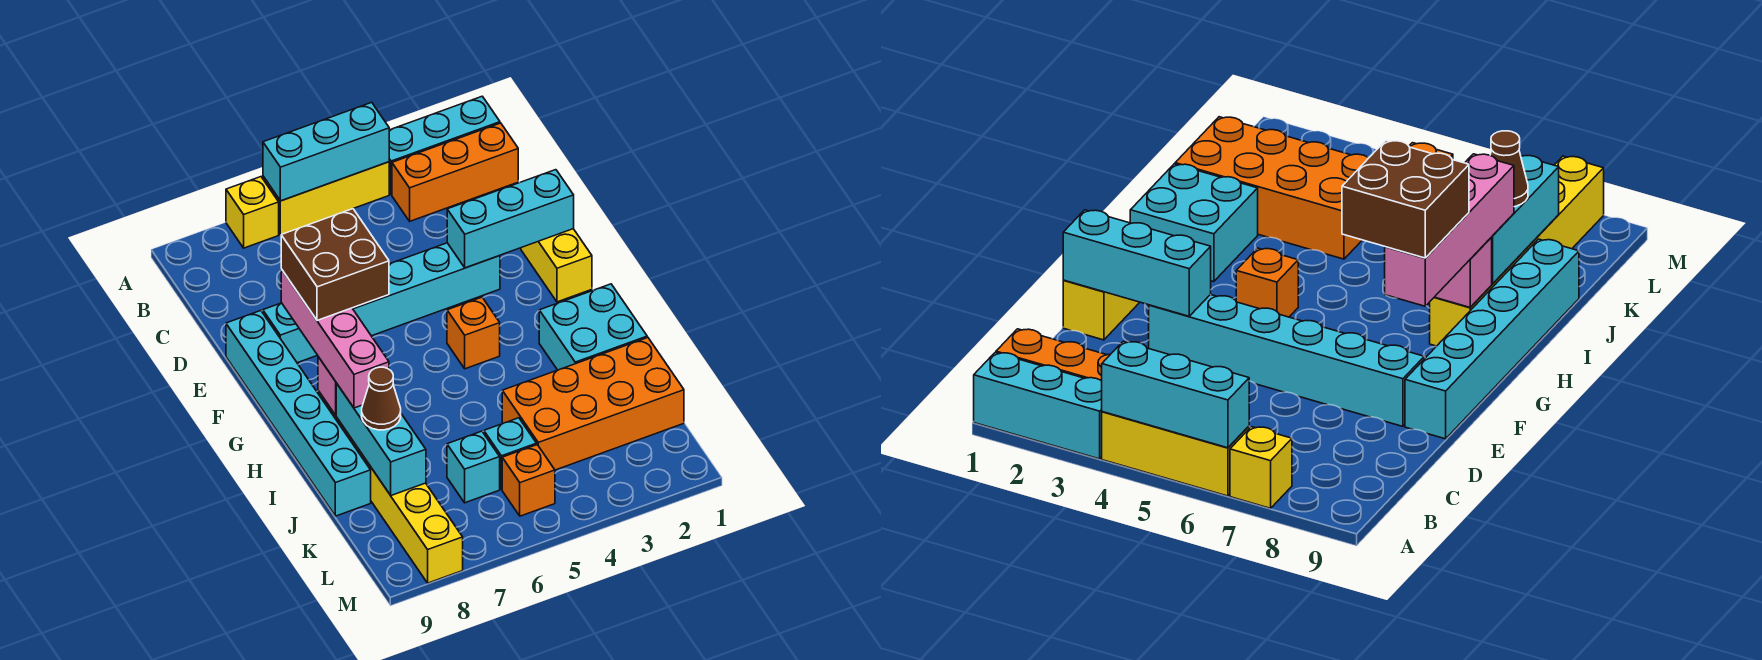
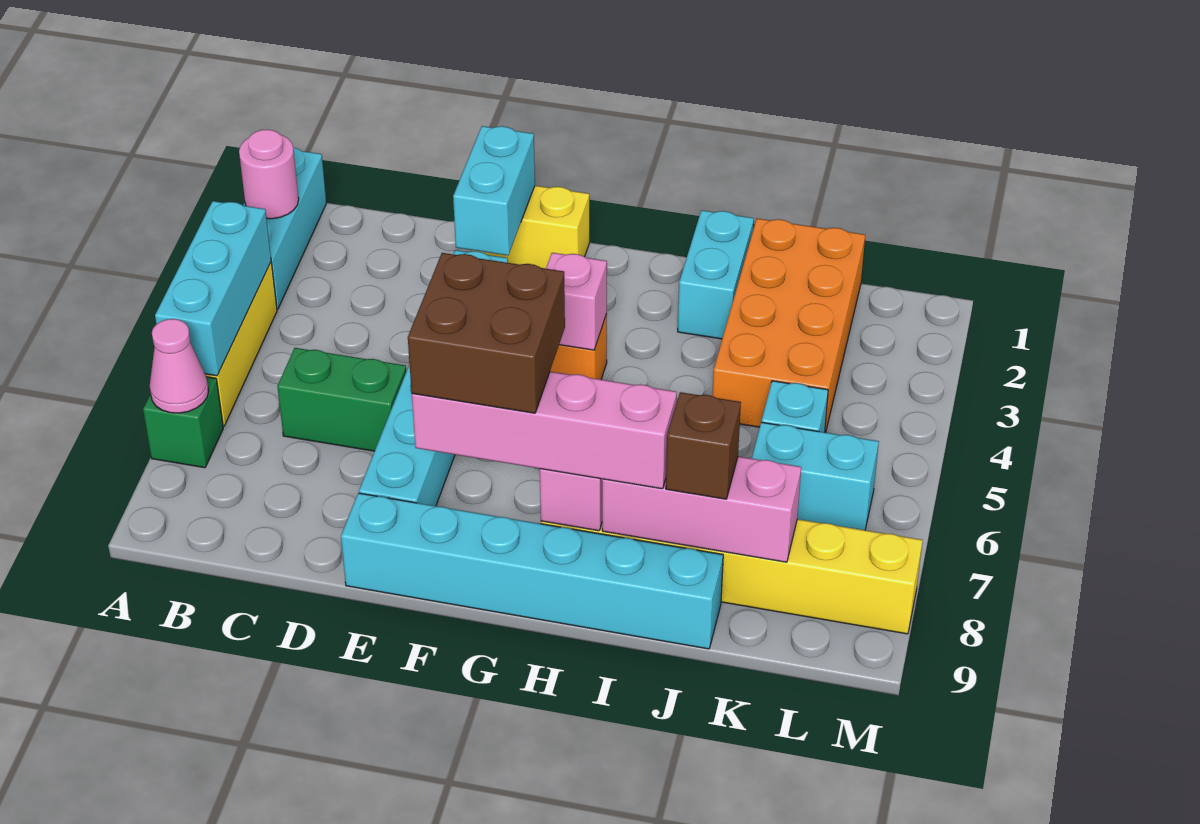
none -> pink round brick A2 level 2
yellow brick A7 level 1 -> green brick A7 level 1
none -> pink cone A7 level 2
orange brick B1:B3 level 1 -> none
none -> green brick C6:D6 level 1
cyan brick E1:E3 level 2 -> cyan brick E1:E2 level 2
none -> pink brick G4 level 2
cyan brick H1:I2 level 1 -> cyan brick I1:I2 level 1
cyan brick I8:K8 level 2 -> pink brick I8:K8 level 2
brown cone J8 level 3 -> brown brick J8 level 3
cyan brick K6 level 1 -> cyan brick K6:L6 level 1
orange brick L5 level 1 -> none

